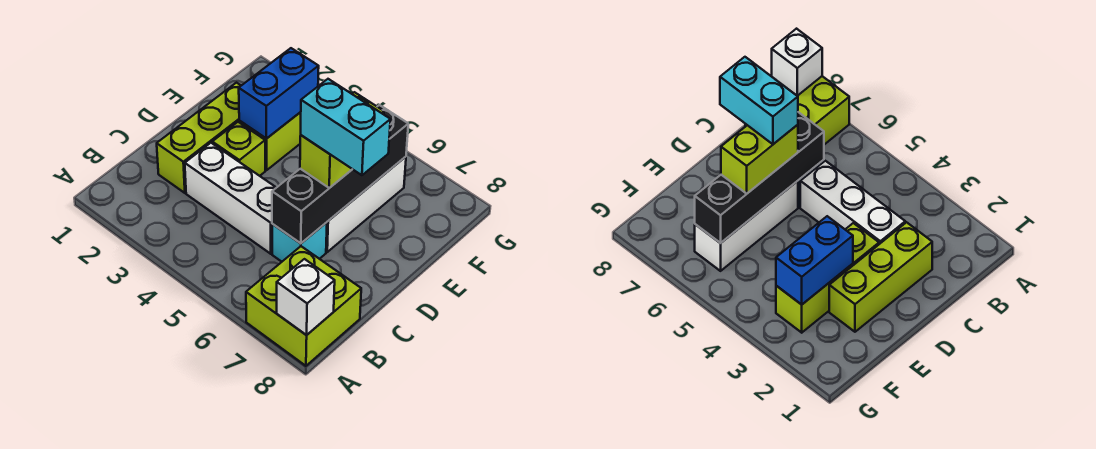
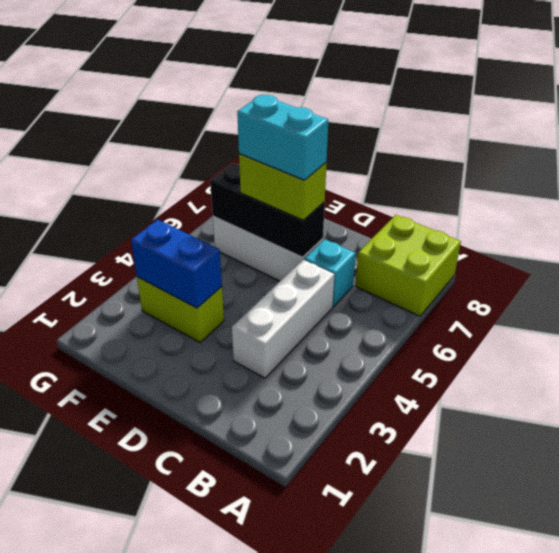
white brick A8 level 2 -> none
lime brick C2:E2 level 1 -> none
black brick C6:F6 level 2 -> black brick D6:F6 level 2
lime brick D3 level 1 -> none
cyan brick D6:D7 level 4 -> cyan brick D6:E6 level 4

